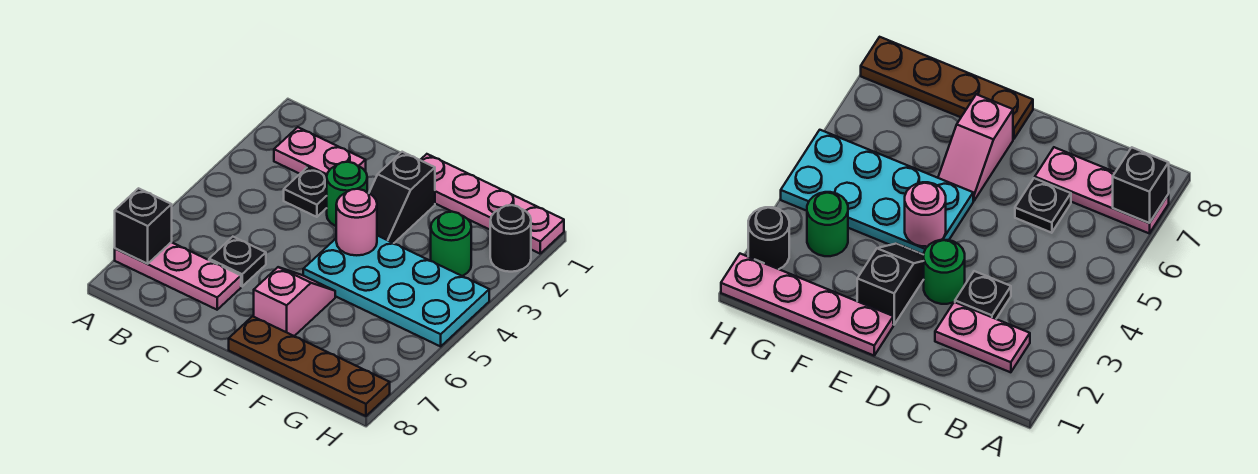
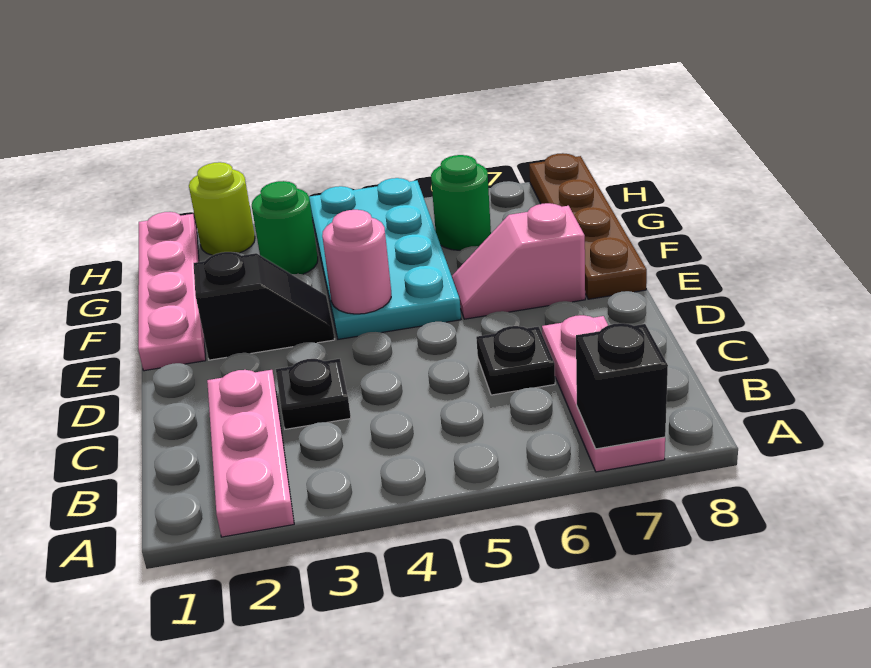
pink plate B2:C2 level 1 -> pink plate A2:C2 level 1
green round brick D3 level 1 -> green round brick G6 level 1
black round brick H2 level 1 -> lime round brick H2 level 1

